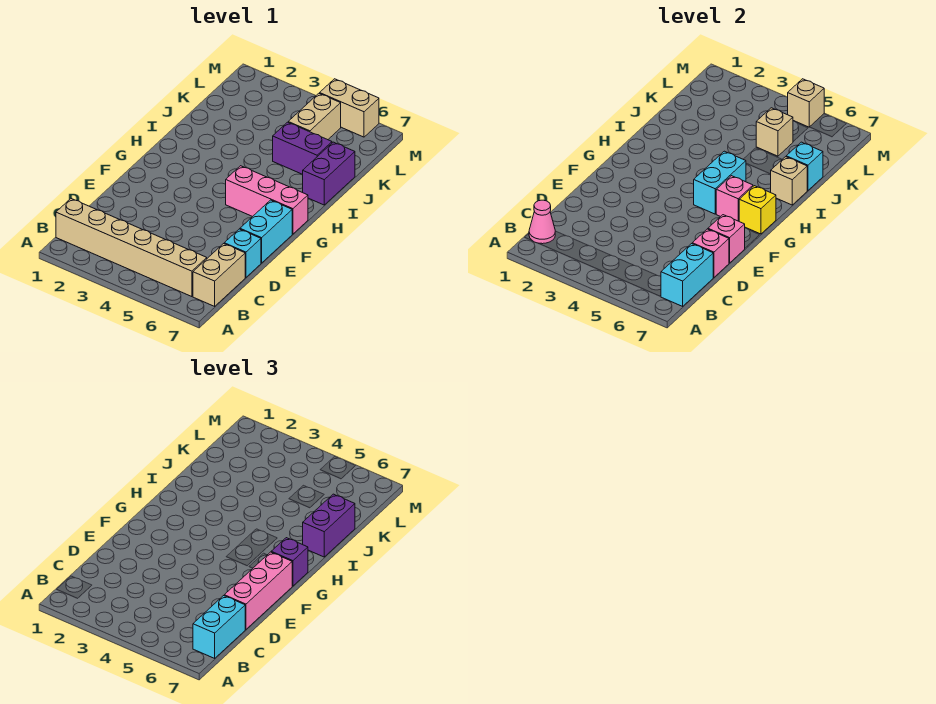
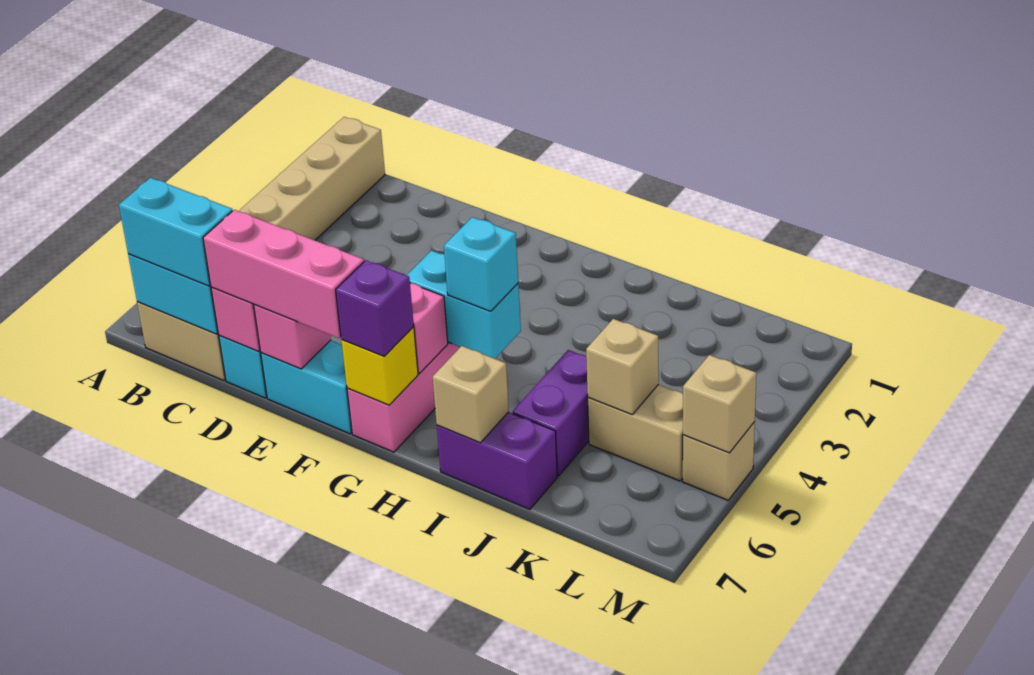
pink cone B1 level 2 -> none
purple brick I7:J7 level 3 -> none
cyan brick J7 level 2 -> cyan brick H5 level 3
tan brick M5:M6 level 1 -> tan brick M5 level 1

